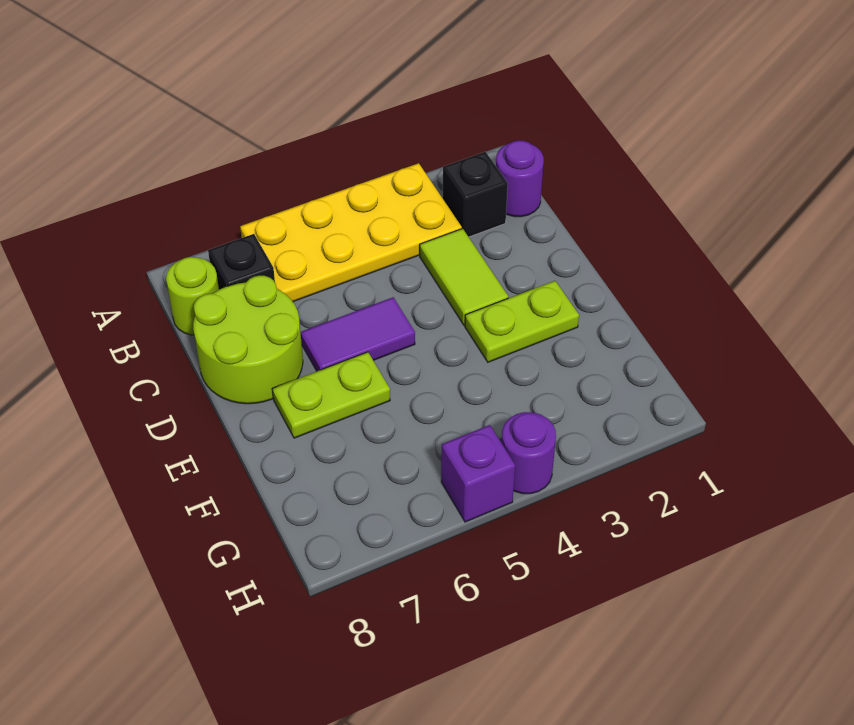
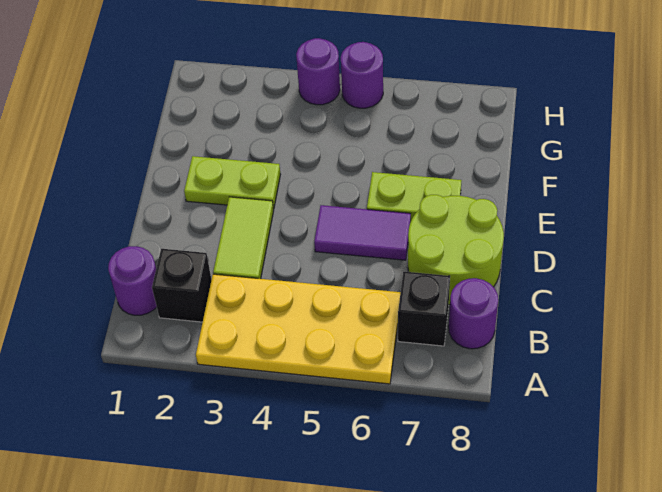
lime round brick B8 level 1 -> purple round brick B8 level 1
purple brick H5 level 1 -> purple round brick H5 level 1

